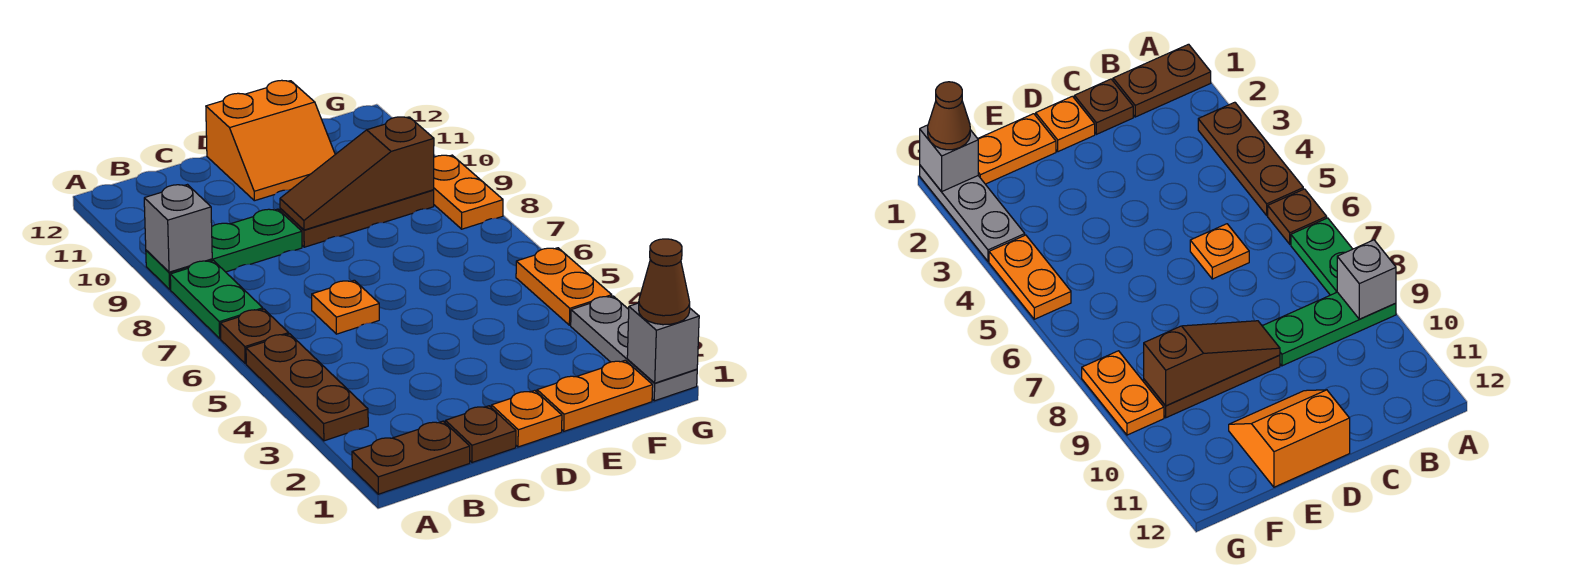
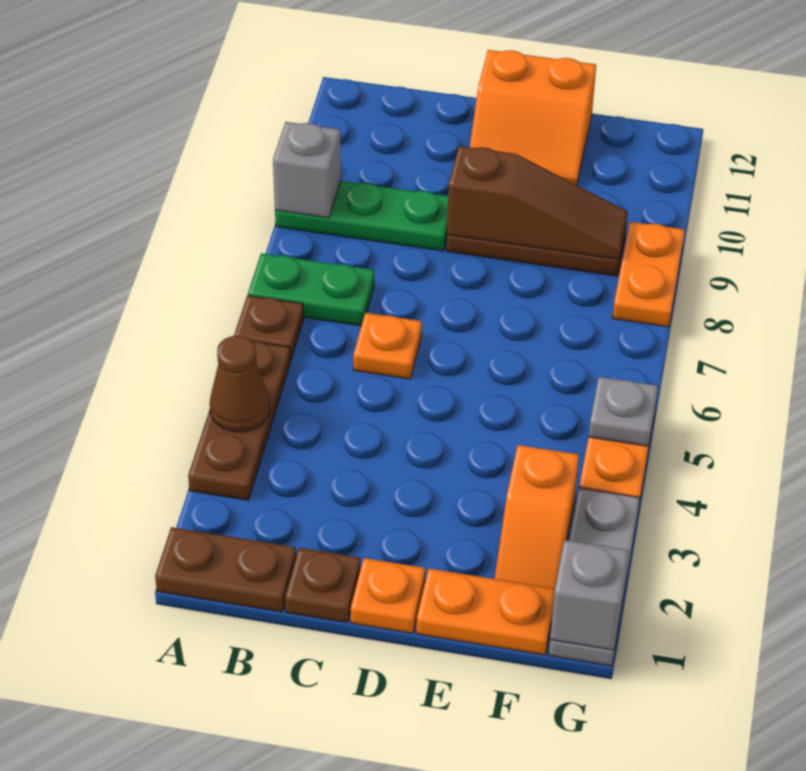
green plate A7:A8 level 1 -> green plate A7:B7 level 1
brown slope D9:F9 level 2 top F -> brown slope D9:F9 level 2 top D
none -> orange slope F2:F3 level 1 top 3
brown cone G1 level 3 -> brown cone A4 level 2
none -> grey plate G5 level 2

